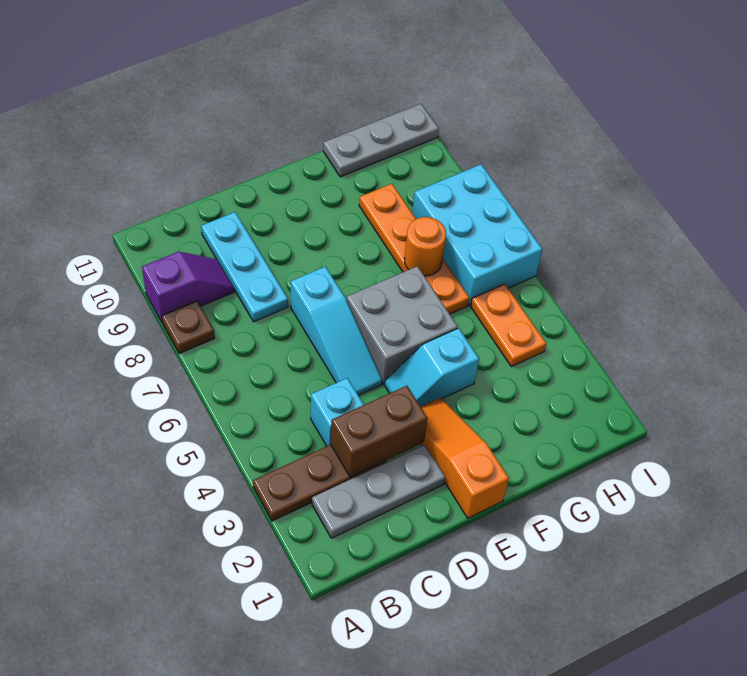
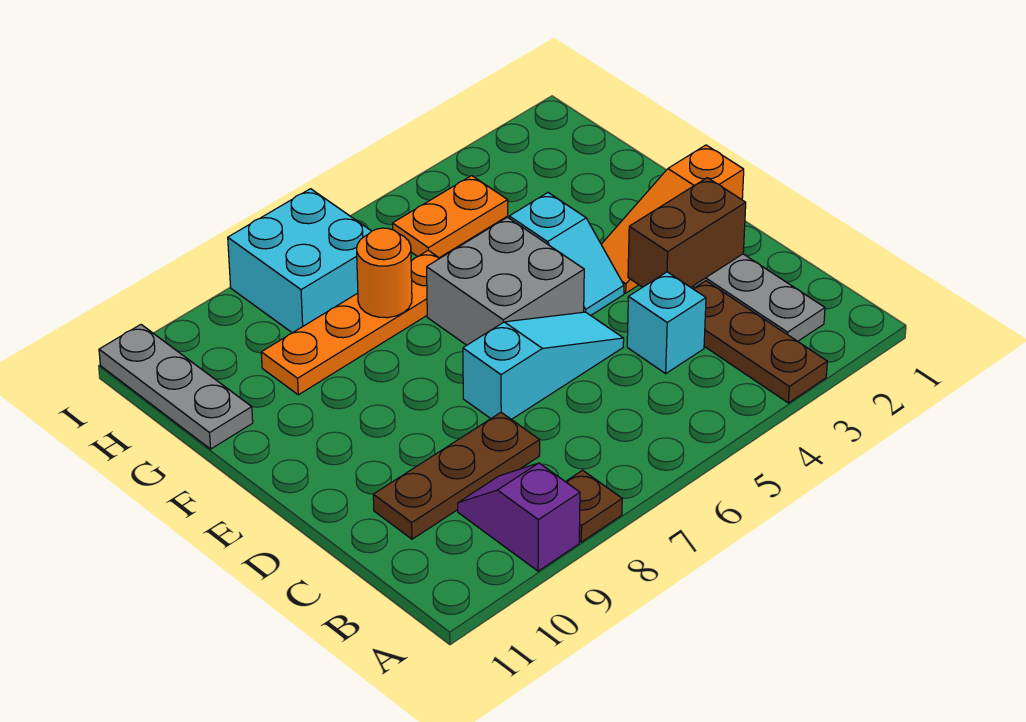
brown brick C3:D3 level 2 -> brown brick D2:D3 level 2
cyan plate C8:C10 level 1 -> brown plate C8:C10 level 1
cyan brick H6:I8 level 1 -> cyan brick H7:I8 level 1

